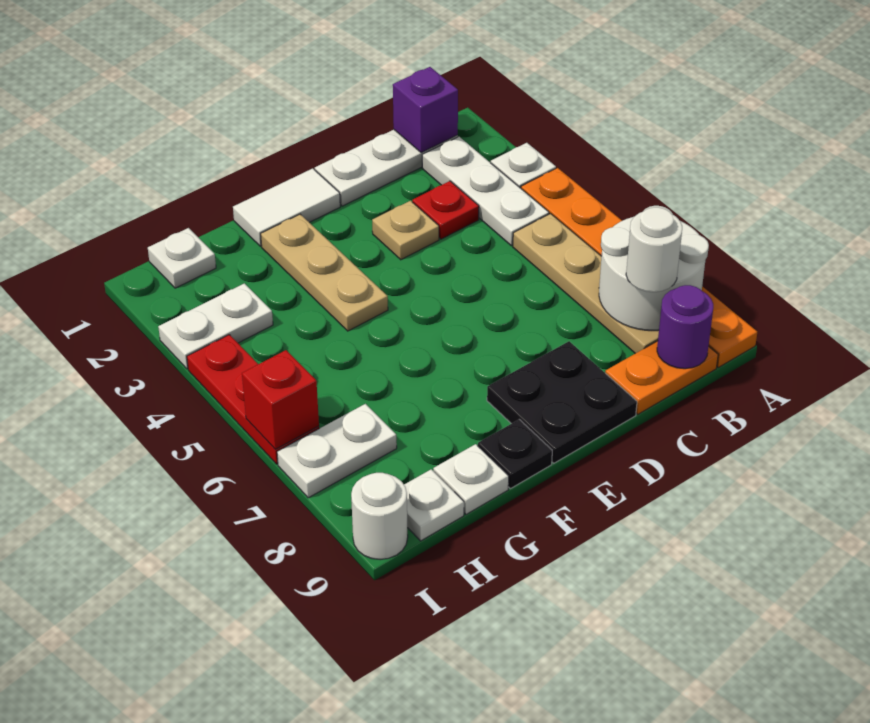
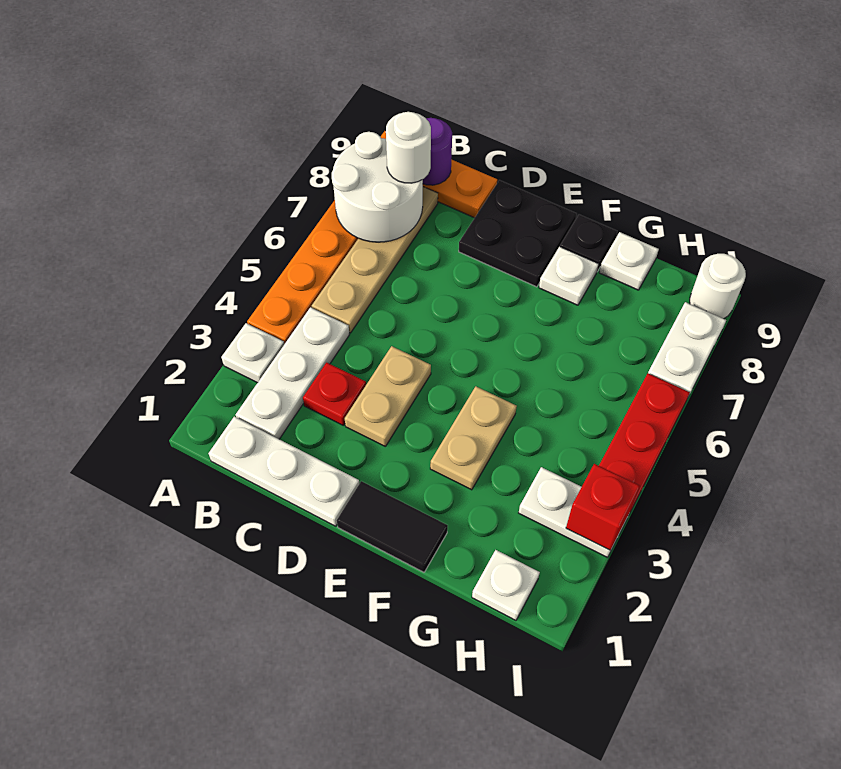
purple brick B1 level 2 -> none
tan plate D3 level 1 -> tan plate D3:D4 level 1
white tile E1:F1 level 1 -> black tile E1:F1 level 1
tan plate F2:F4 level 1 -> tan plate F3:F4 level 1
white plate H7:I7 level 1 -> white plate I7:I8 level 1
white plate H9 level 1 -> white plate F8 level 1
red brick I6 level 2 -> red brick I3 level 2

